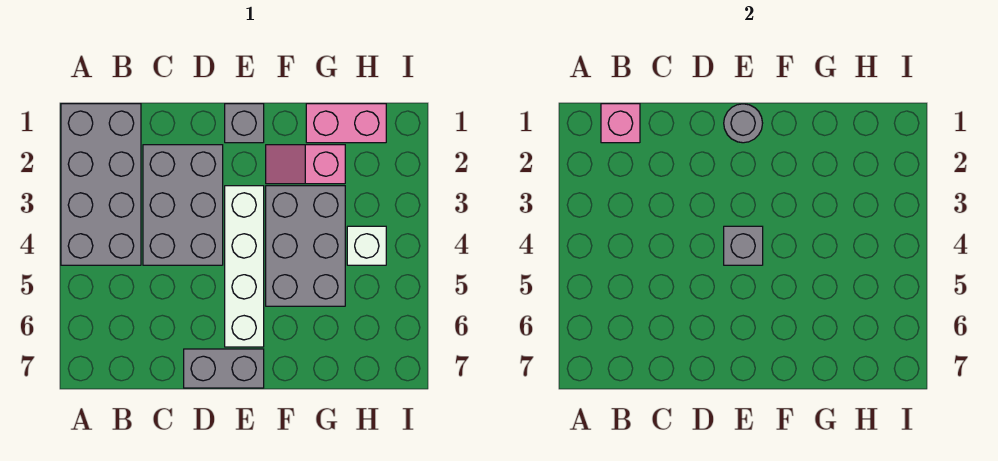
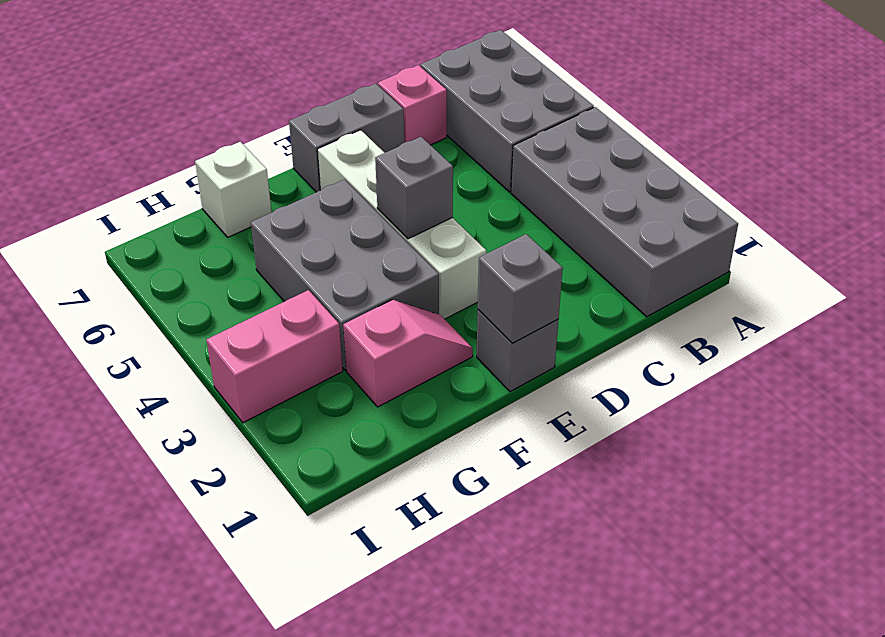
pink brick B1 level 2 -> pink brick C7 level 1
grey brick C2:D4 level 1 -> grey brick A5:B7 level 1
grey round brick E1 level 2 -> grey brick E1 level 2
pink brick G1:H1 level 1 -> pink brick H3:I3 level 1
white brick H4 level 1 -> white brick G7 level 1

